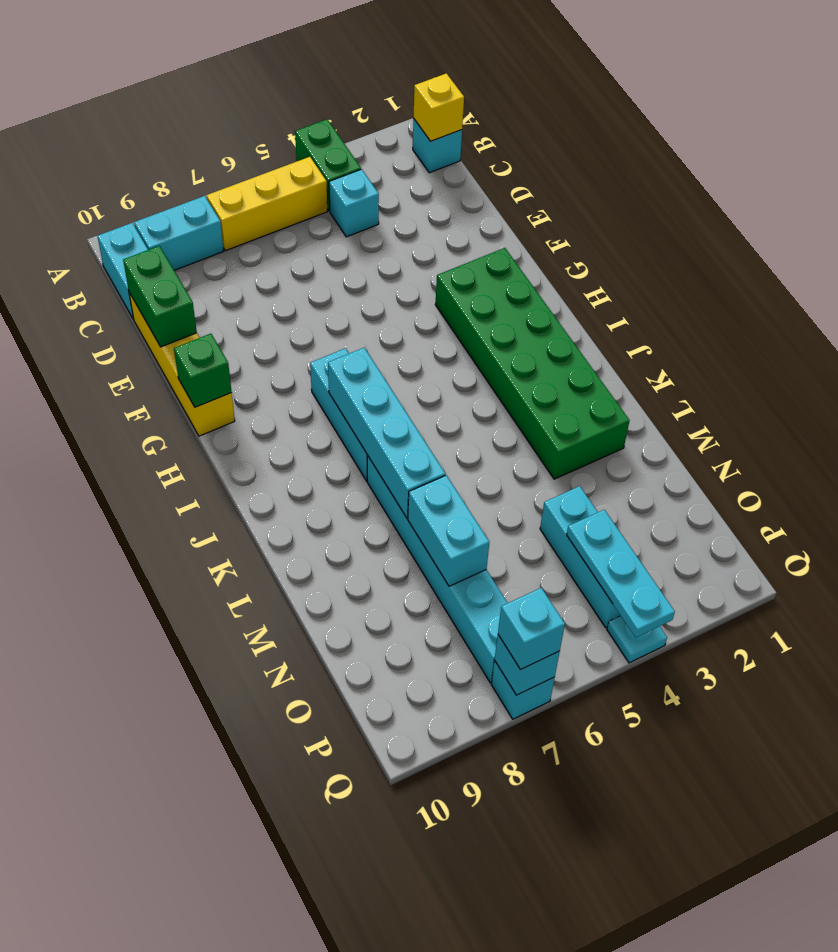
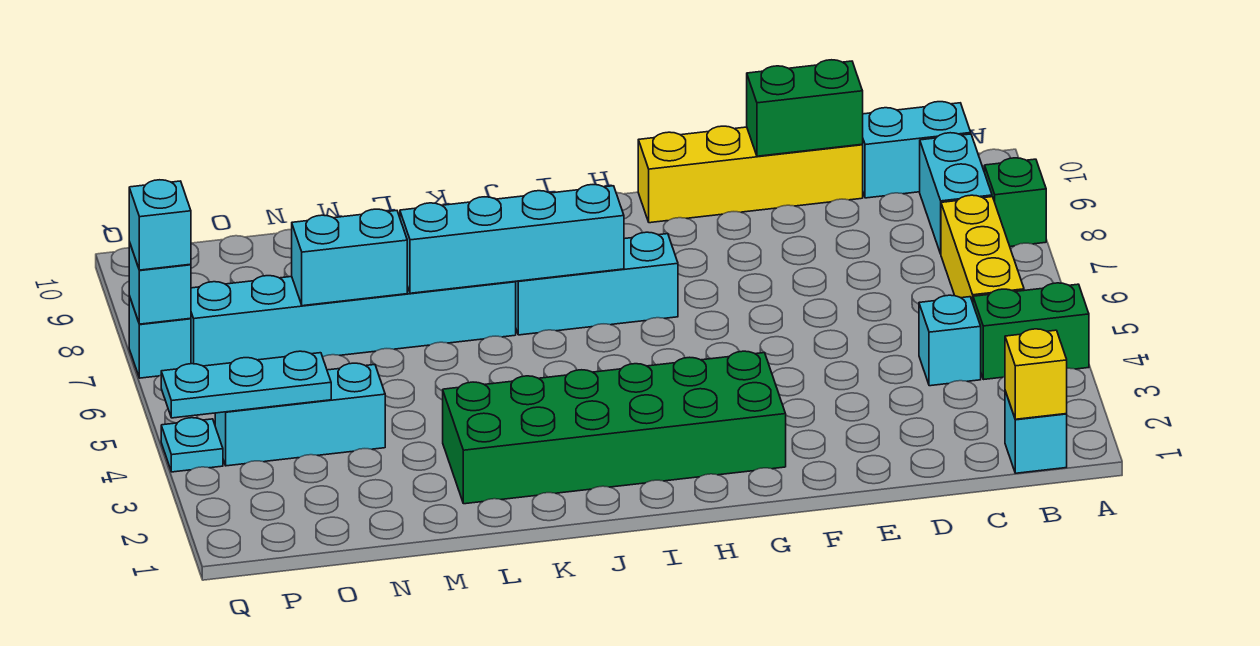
green brick G10 level 2 -> green brick A8 level 1

